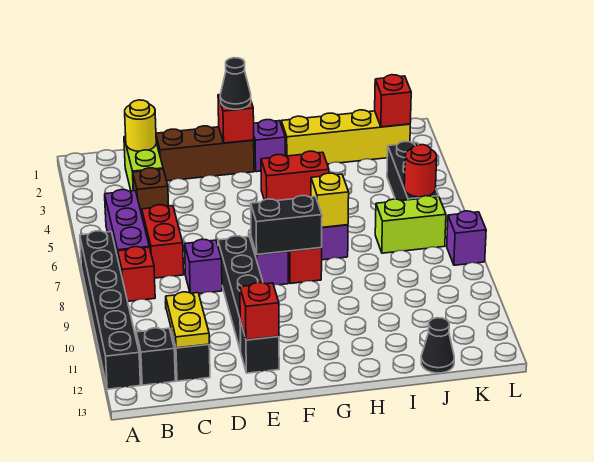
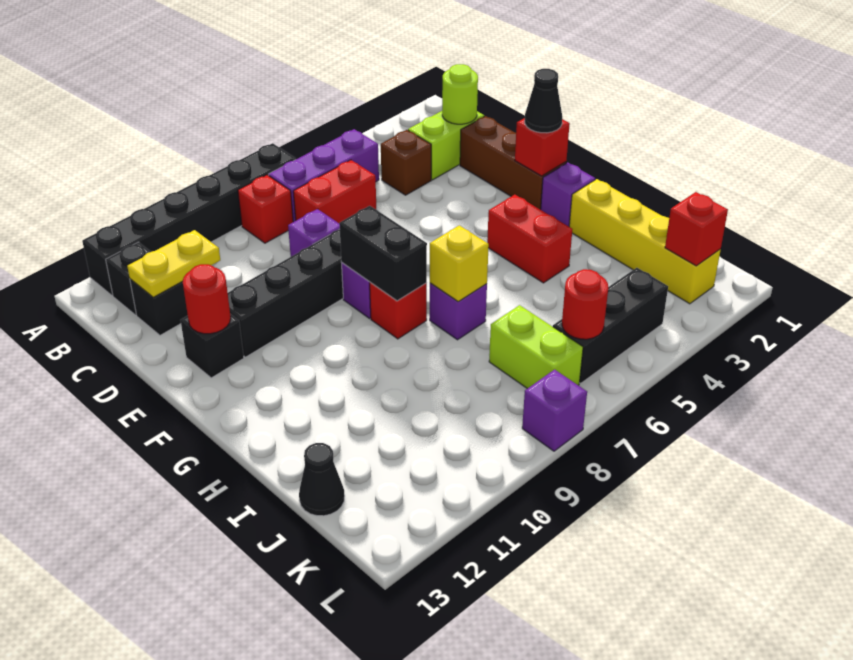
yellow round brick C2 level 2 -> lime round brick C2 level 2
red brick E12 level 2 -> red round brick E12 level 2

